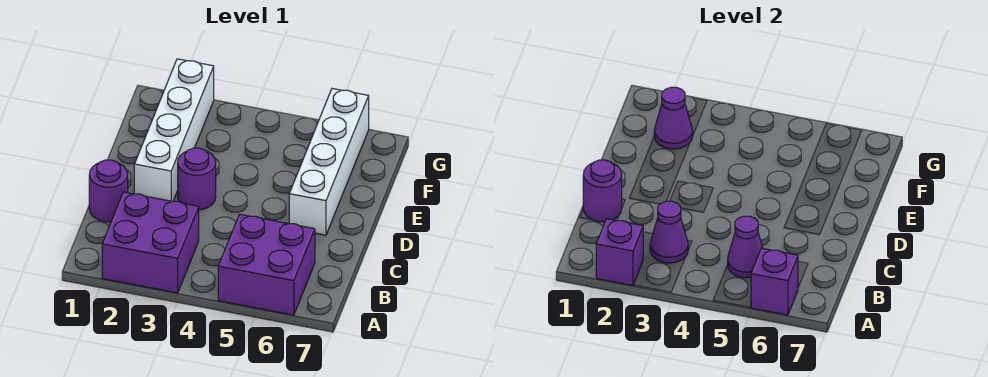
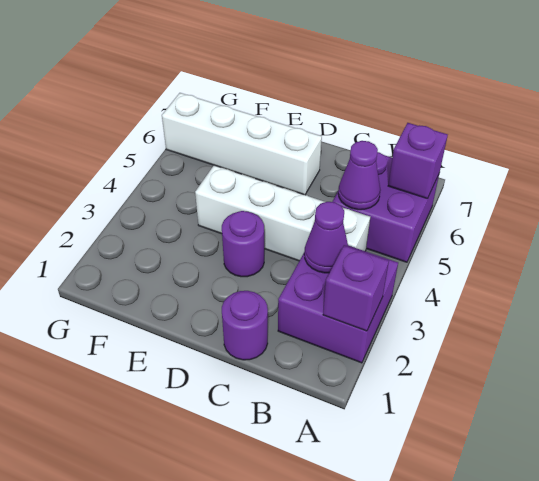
purple round brick C1 level 2 -> none
white brick D2:G2 level 1 -> white brick B4:E4 level 1
purple cone F2 level 2 -> none

